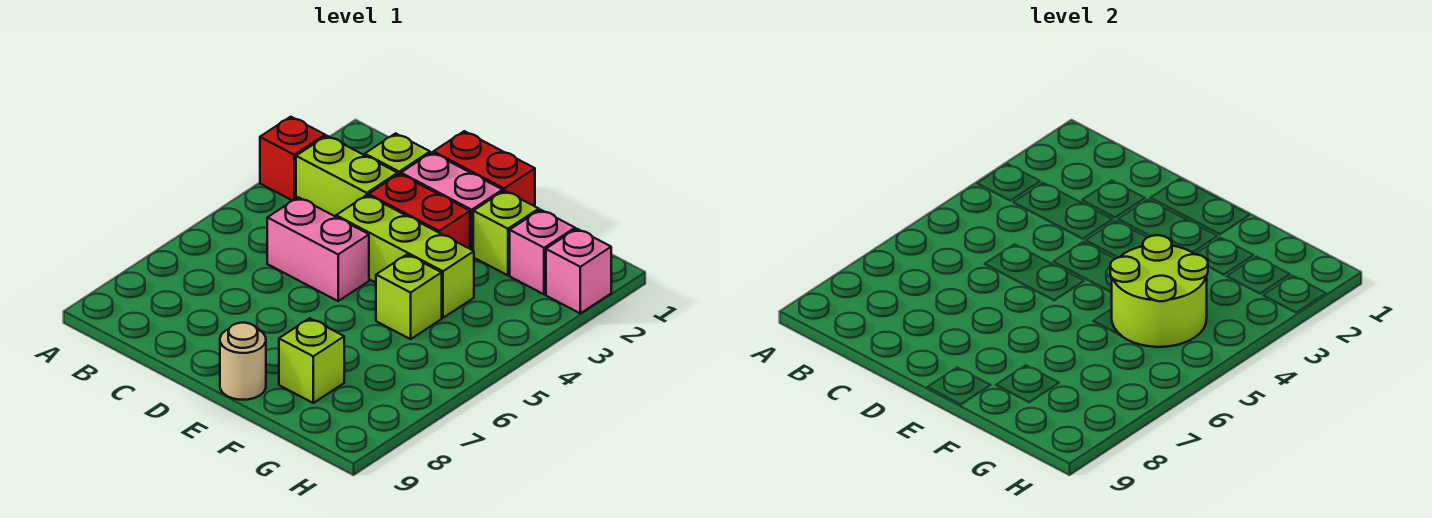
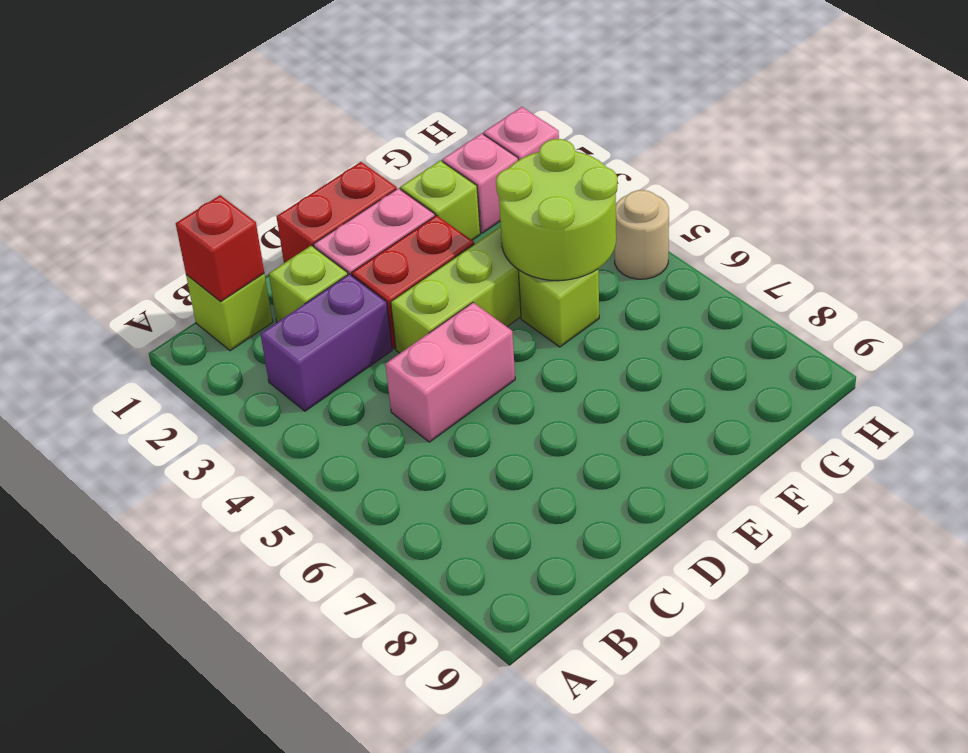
red brick A3 level 1 -> red brick B1 level 2
lime brick B3:C3 level 1 -> purple brick B3:C3 level 1
tan round brick E9 level 1 -> tan round brick H5 level 1
lime brick F8 level 1 -> lime brick B1 level 1

